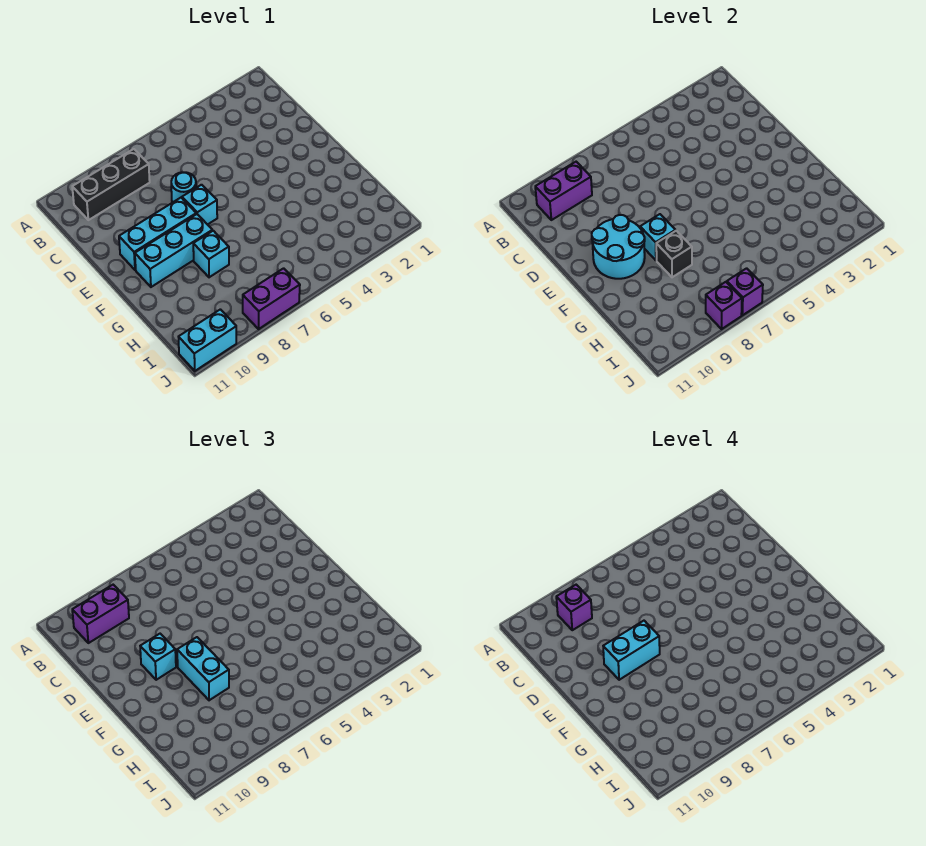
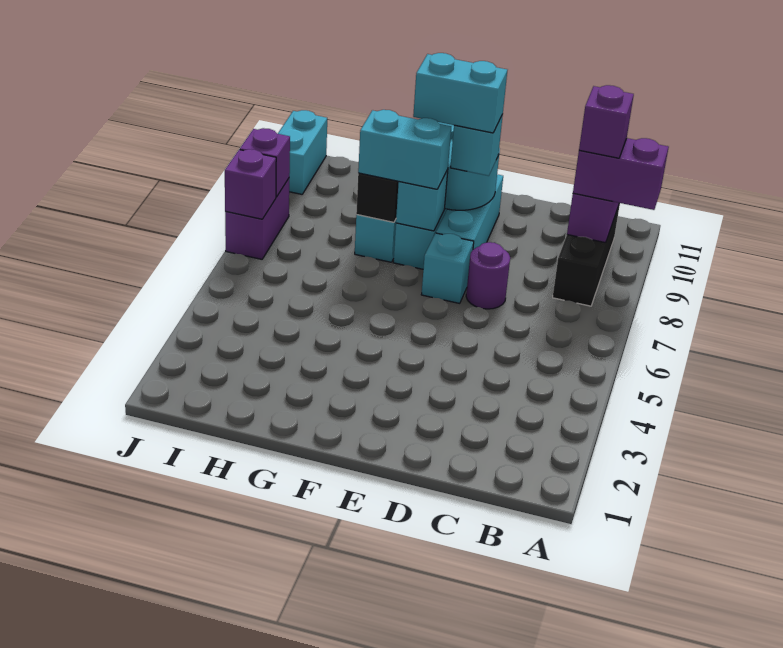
purple brick B9:B10 level 3 -> purple brick A9:B9 level 3
cyan round brick D7 level 1 -> purple round brick D7 level 1
cyan brick E8:E9 level 4 -> cyan brick E9:F9 level 4

